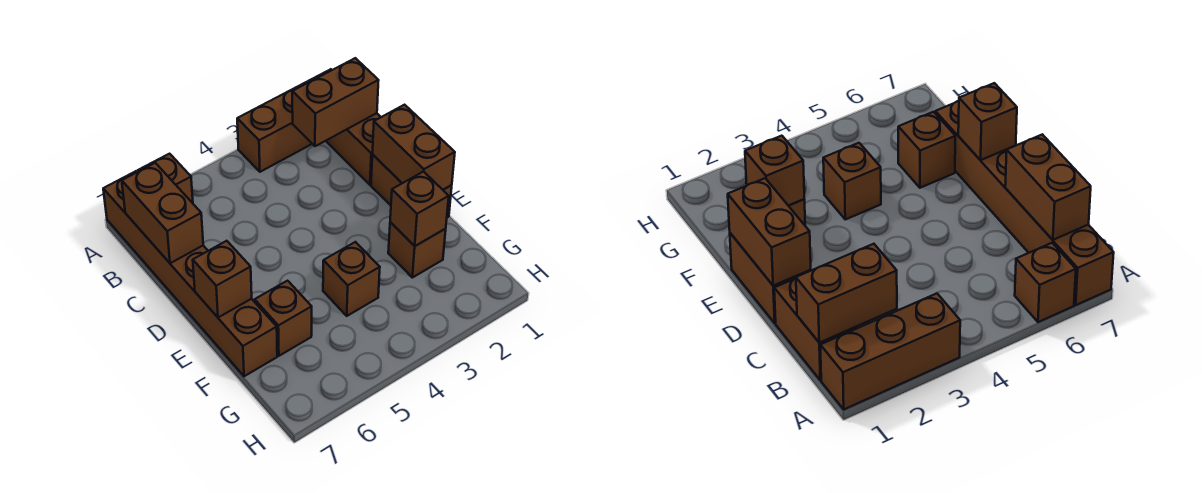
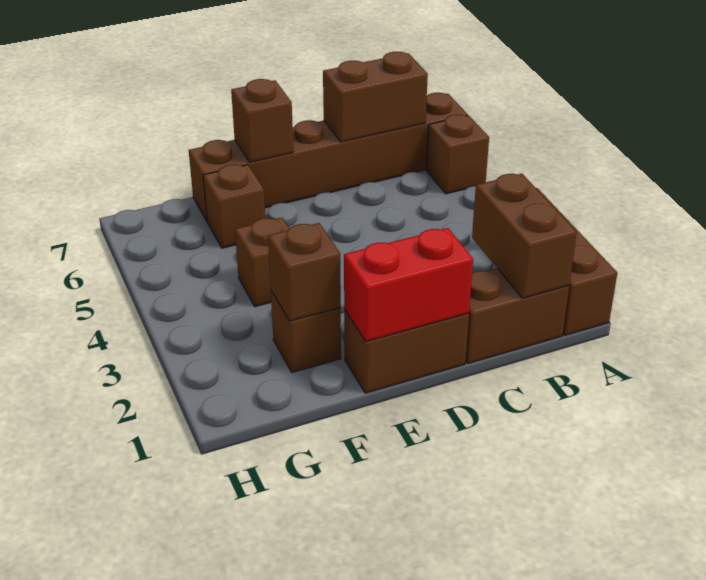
brown brick D1:E1 level 2 -> red brick D1:E1 level 2

